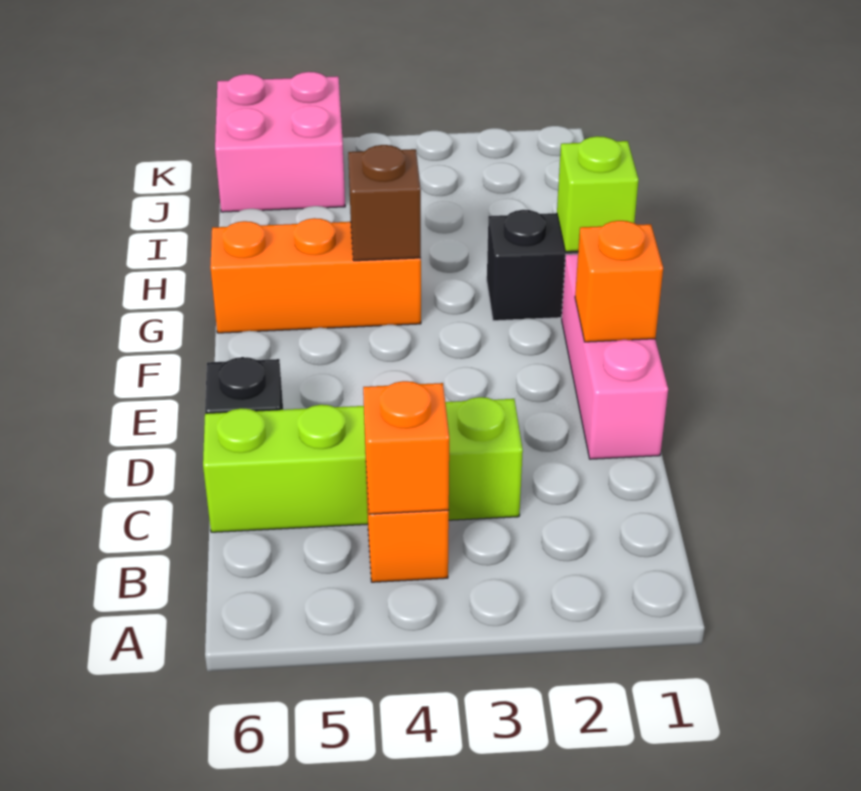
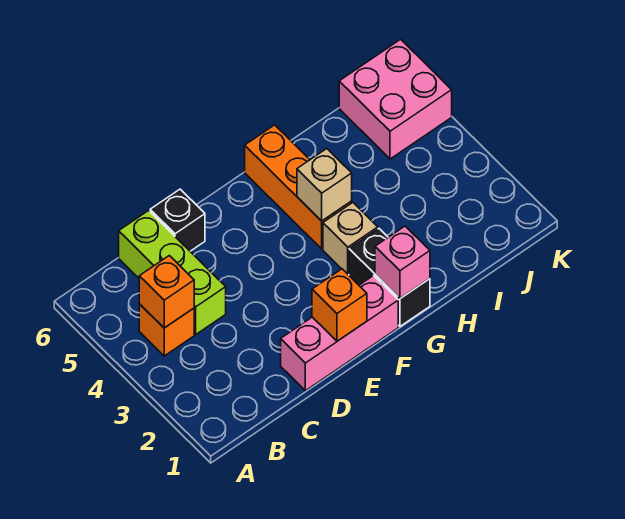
lime brick C3:C6 level 1 -> lime brick C4:C6 level 1
lime brick G1 level 2 -> pink brick G1 level 2
none -> tan brick G3 level 1
brown brick G4 level 2 -> tan brick G4 level 2

